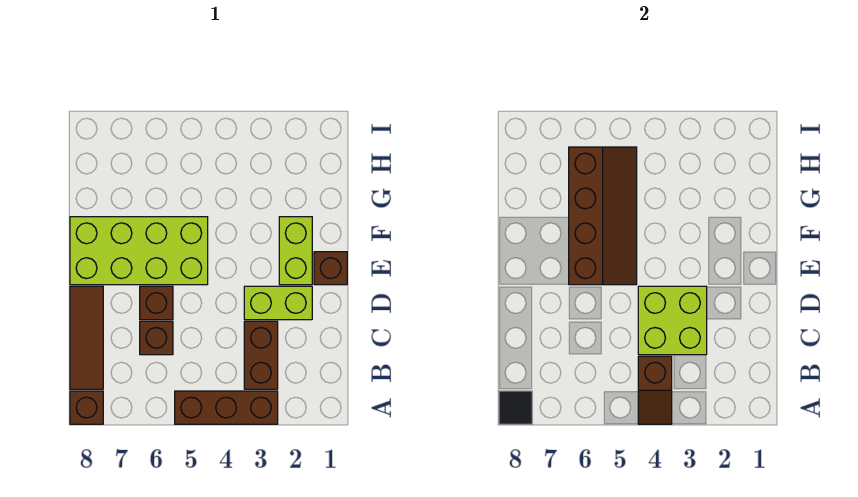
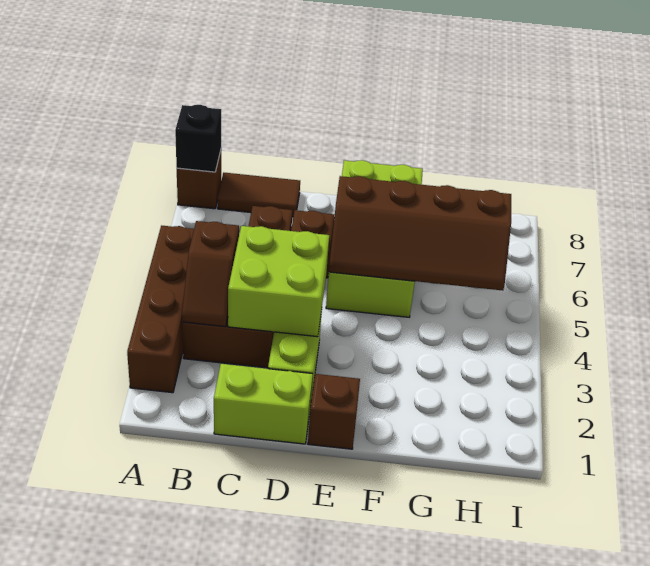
brown brick A3:A5 level 1 -> brown brick A2:A5 level 1
brown slope A4:B4 level 2 top B -> brown slope B3:B4 level 2 top 4
black tile A8 level 2 -> black brick A8 level 2
brown tile B8:D8 level 1 -> brown tile B8:C8 level 1
lime brick E2:F2 level 1 -> lime brick C1:D1 level 1

